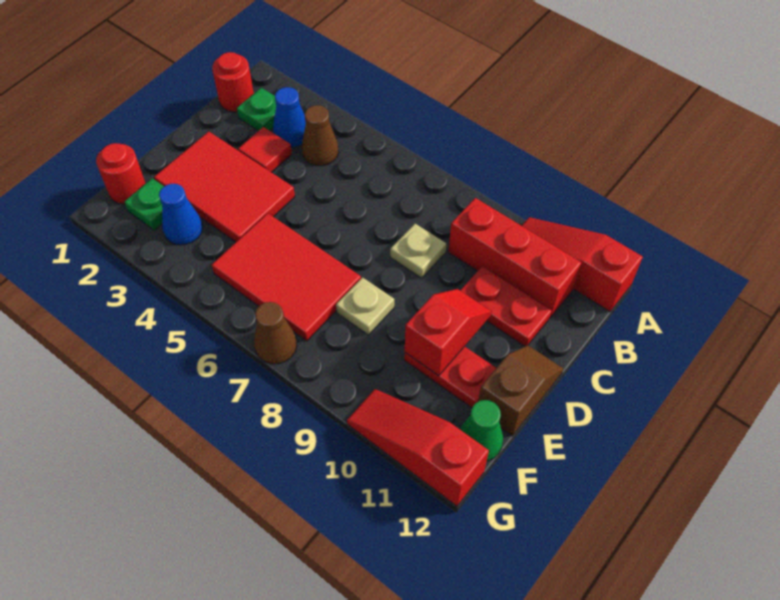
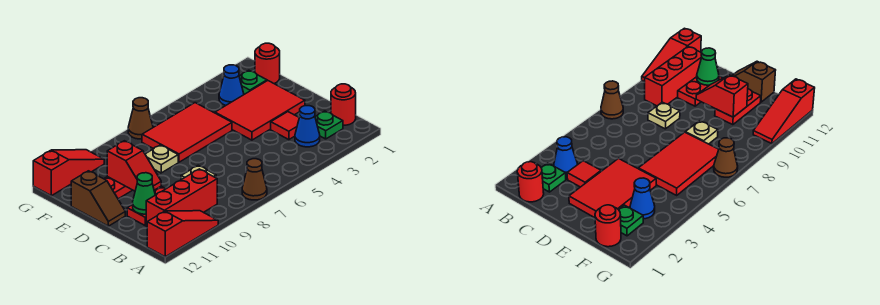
brown cone B4 level 1 -> brown cone A7 level 1
green cone F12 level 1 -> green cone C11 level 2

